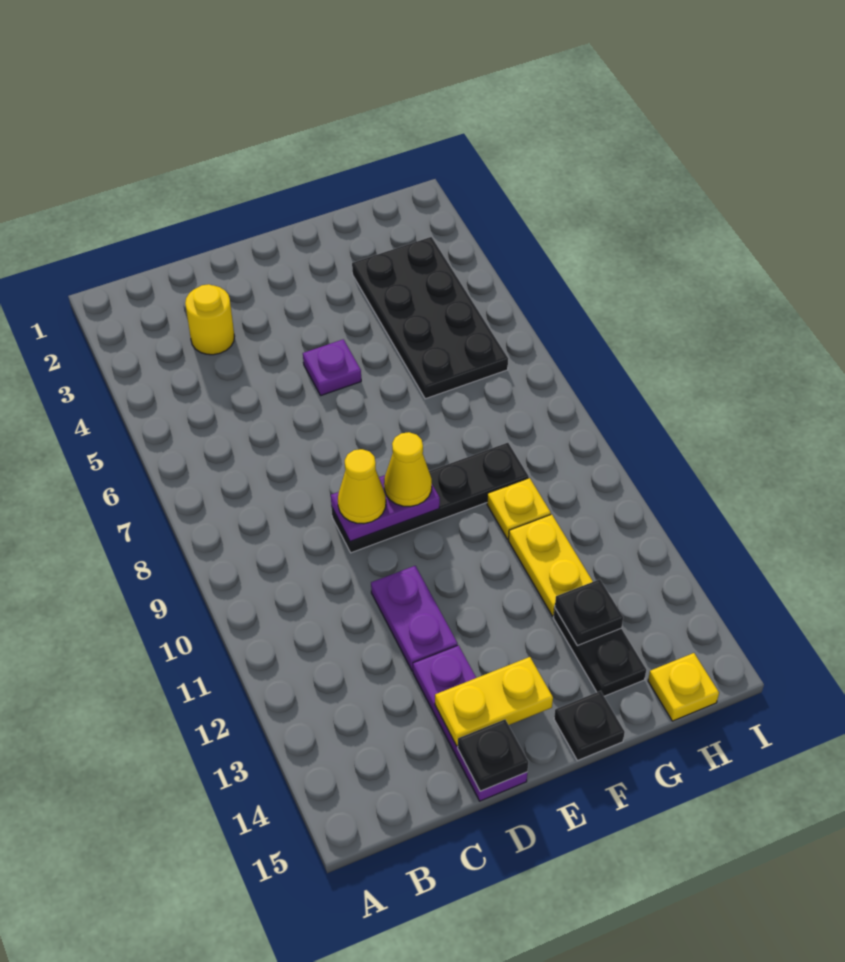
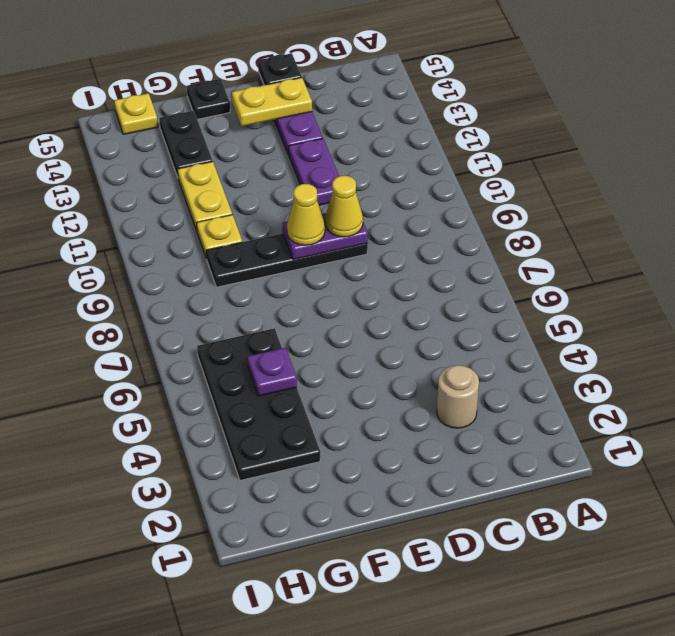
yellow round brick C3 level 1 -> tan round brick C3 level 1
purple plate E5 level 1 -> purple plate G5 level 2
black plate G13 level 2 -> none

